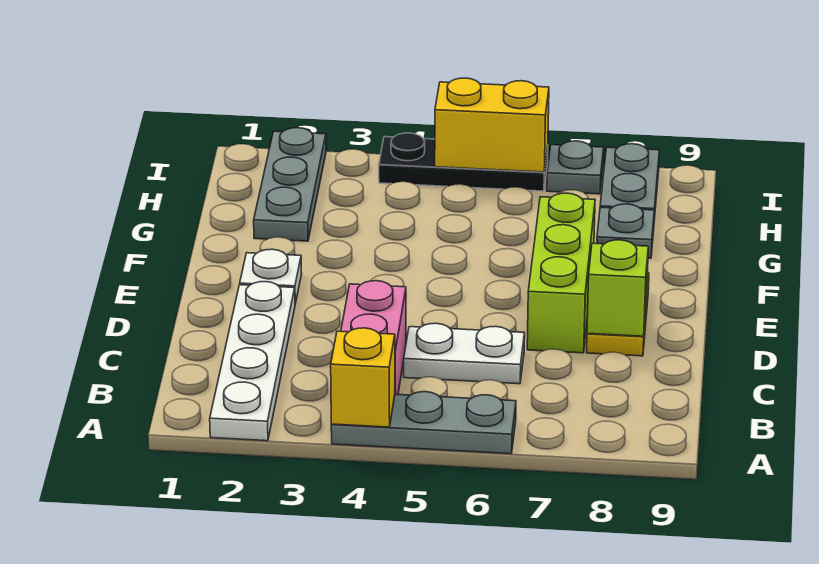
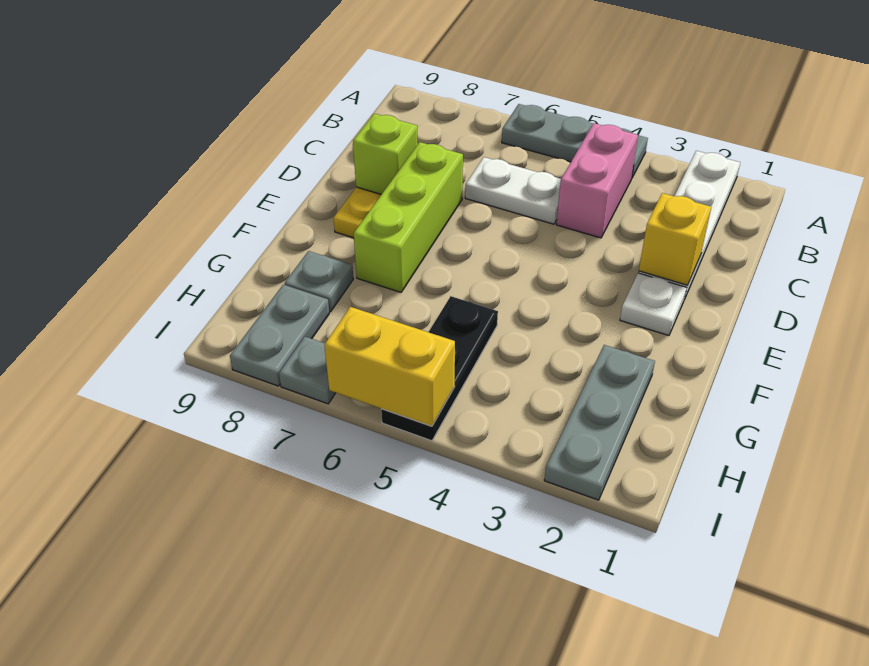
yellow brick A4 level 2 -> yellow brick D2 level 2
black plate I4:I6 level 1 -> black plate G5:I5 level 1

